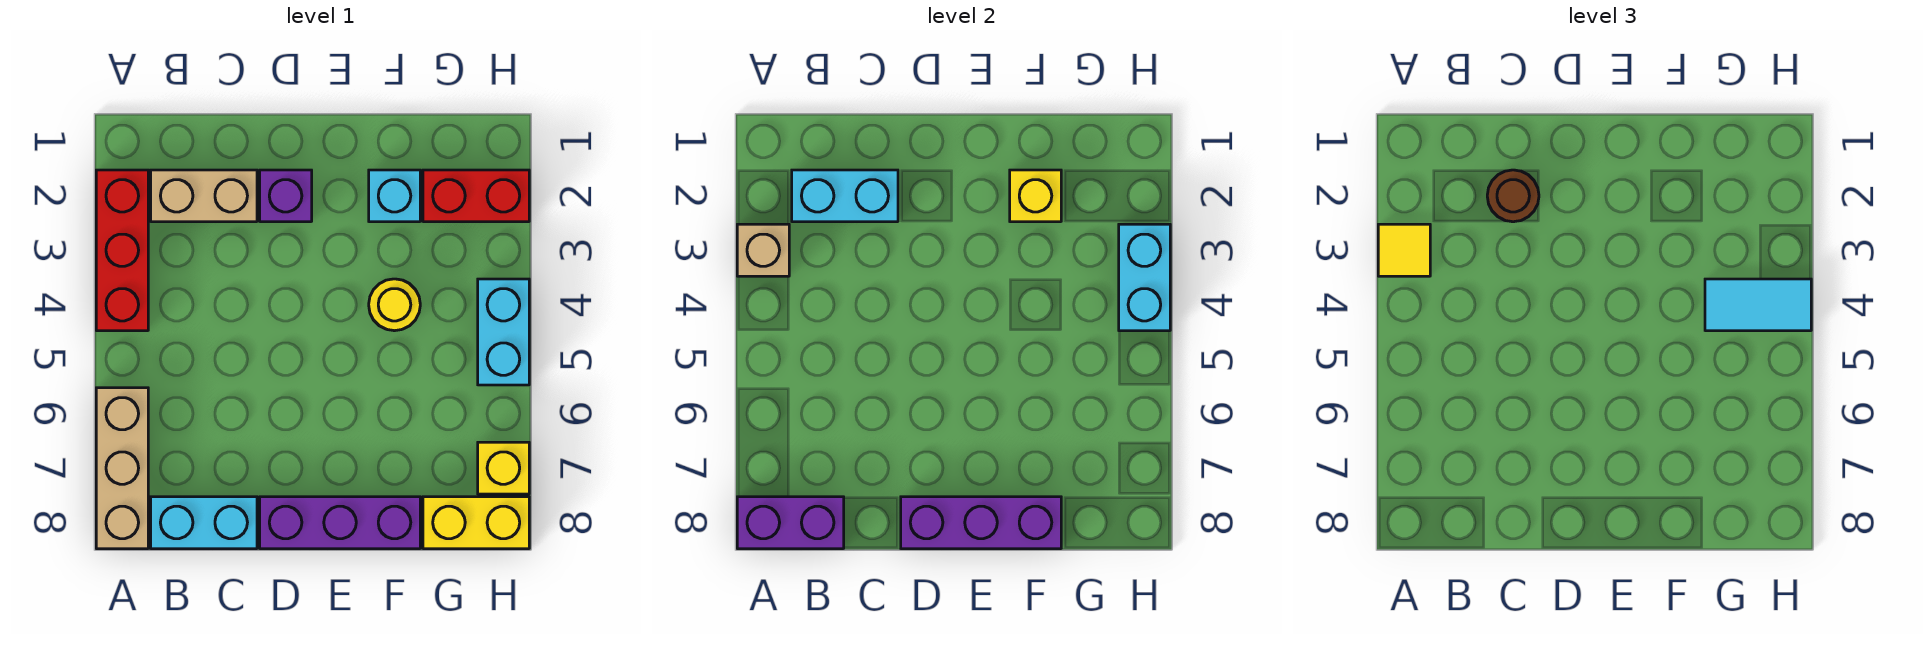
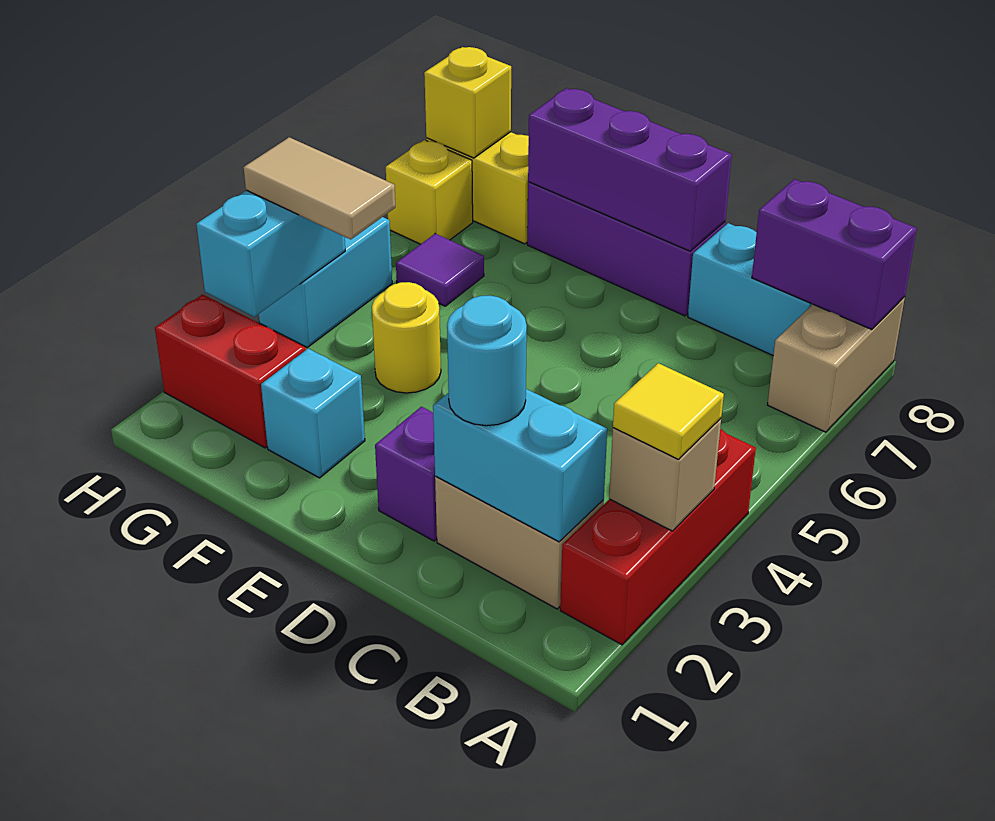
tan brick A6:A8 level 1 -> tan brick A7:A8 level 1
brown round brick C2 level 3 -> cyan round brick C2 level 3
yellow brick F2 level 2 -> yellow brick H8 level 2
cyan tile G4:H4 level 3 -> tan tile G4:H4 level 3
none -> purple tile G6 level 1

